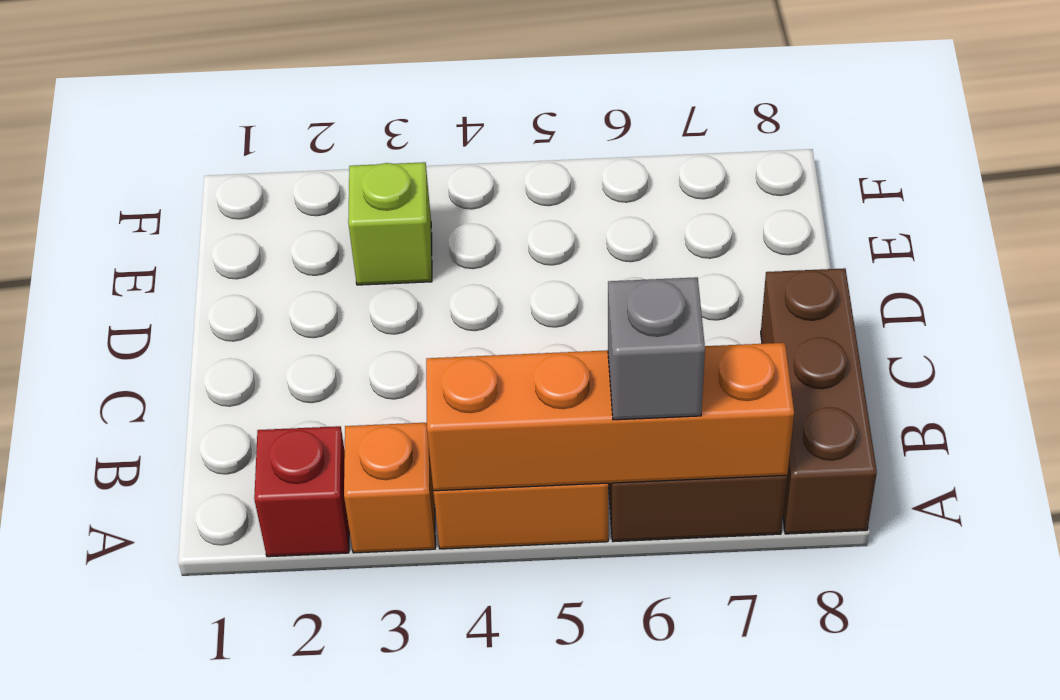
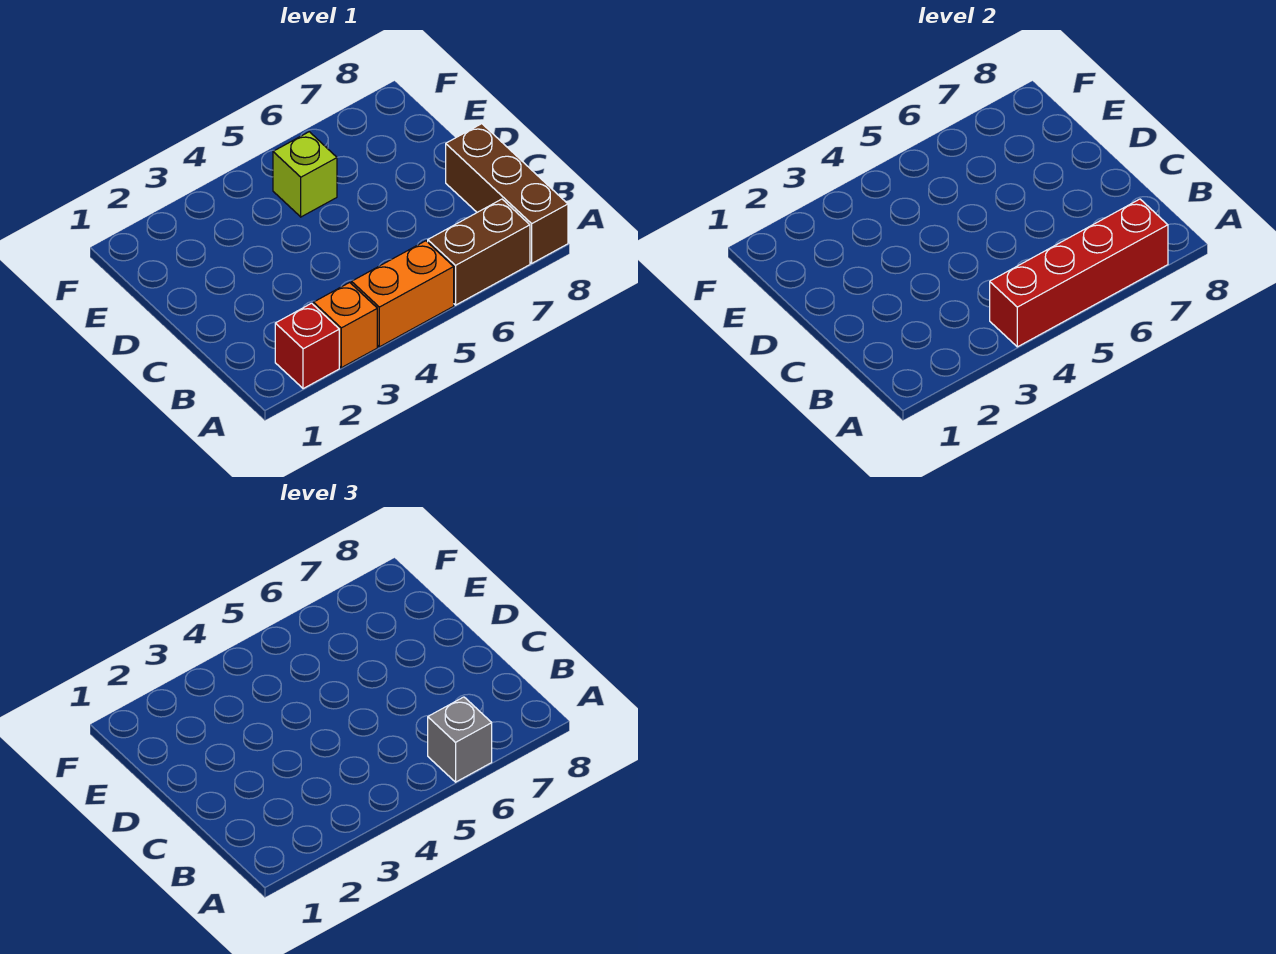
orange brick A4:A7 level 2 -> red brick A4:A7 level 2
lime brick E3 level 1 -> lime brick E5 level 1

